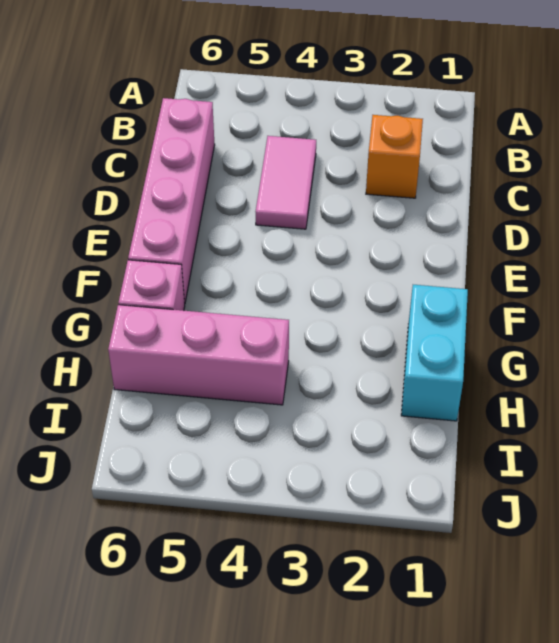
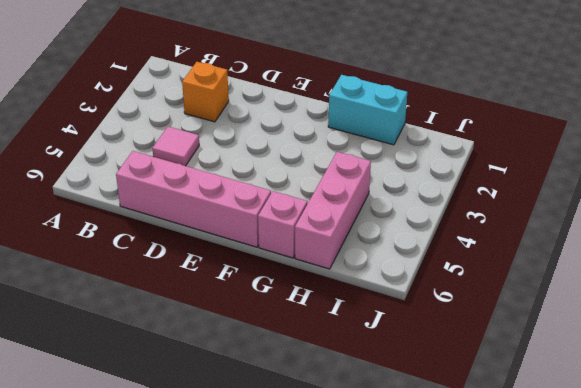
pink tile C4:D4 level 1 -> pink tile C4 level 1

